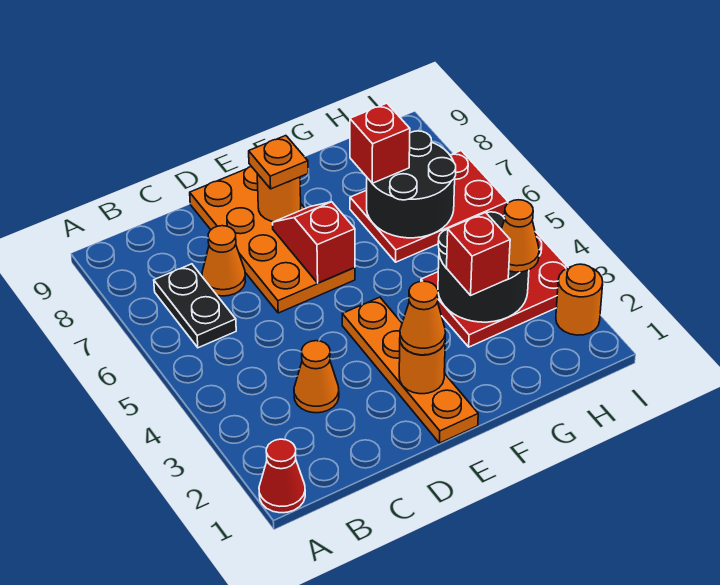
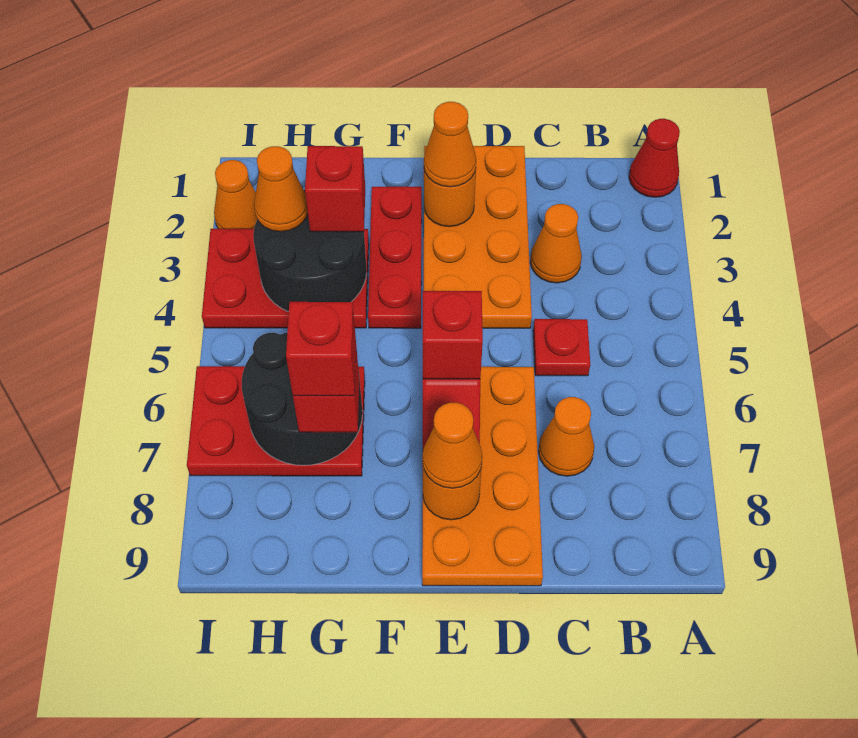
black plate B6:B7 level 1 -> none
none -> red plate C5 level 1
orange plate E1:E4 level 1 -> orange plate D1:E4 level 1
none -> red brick E6 level 3
orange plate E8 level 3 -> orange cone E8 level 3
none -> red plate F2:F4 level 1
none -> red brick G7 level 4
orange round brick I2 level 1 -> orange cone I2 level 1

